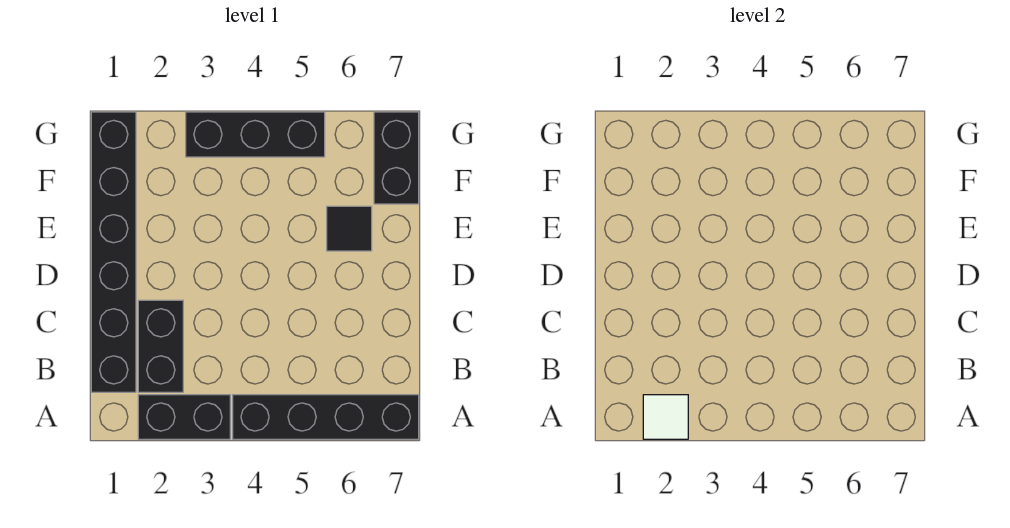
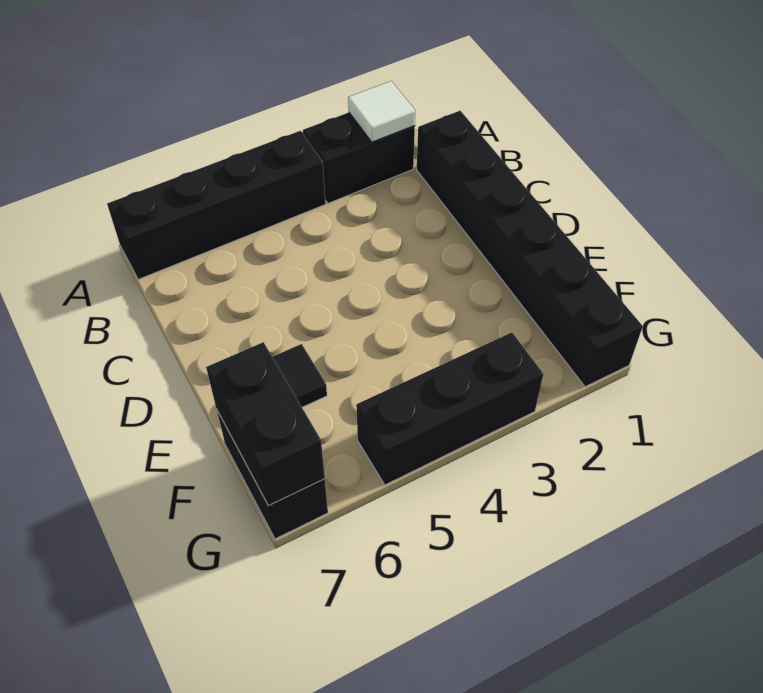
black brick B2:C2 level 1 -> black brick F7:G7 level 2

